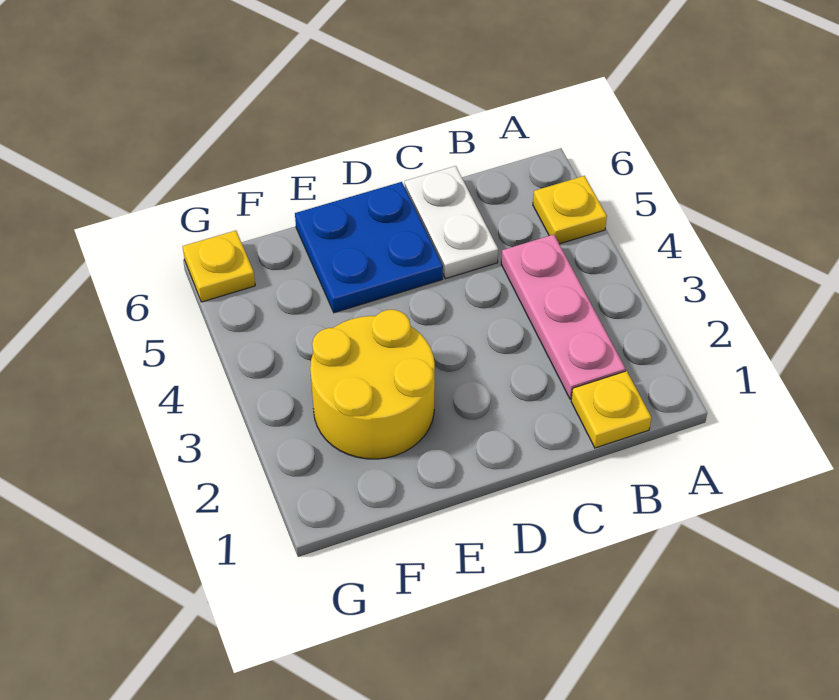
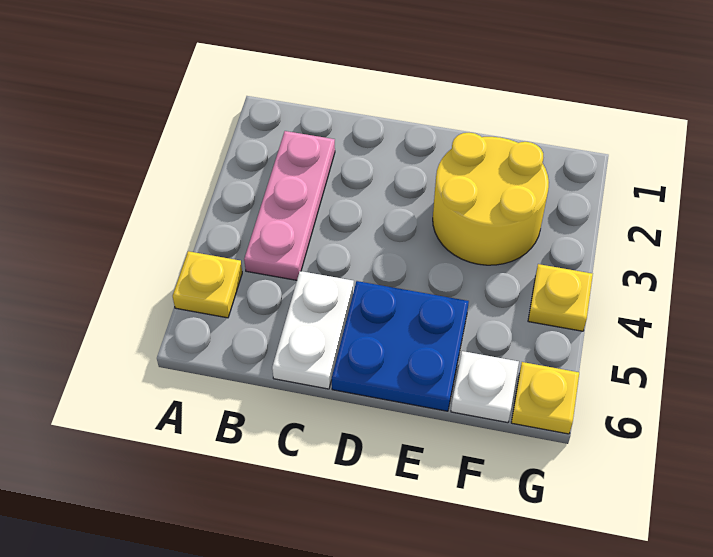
yellow plate B1 level 1 -> yellow plate G4 level 1
none -> white plate F6 level 1

